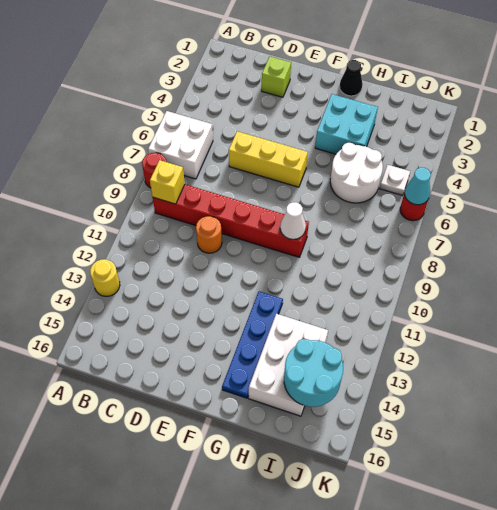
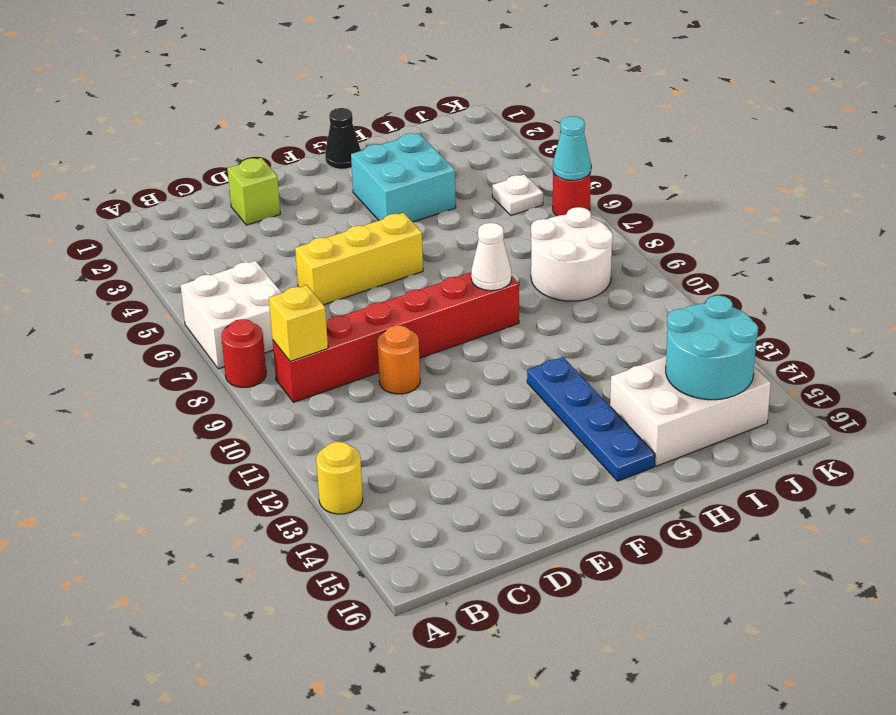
white round brick H5:I6 level 1 -> white round brick I8:J9 level 1
white brick H13:I15 level 1 -> white brick H14:J15 level 1

